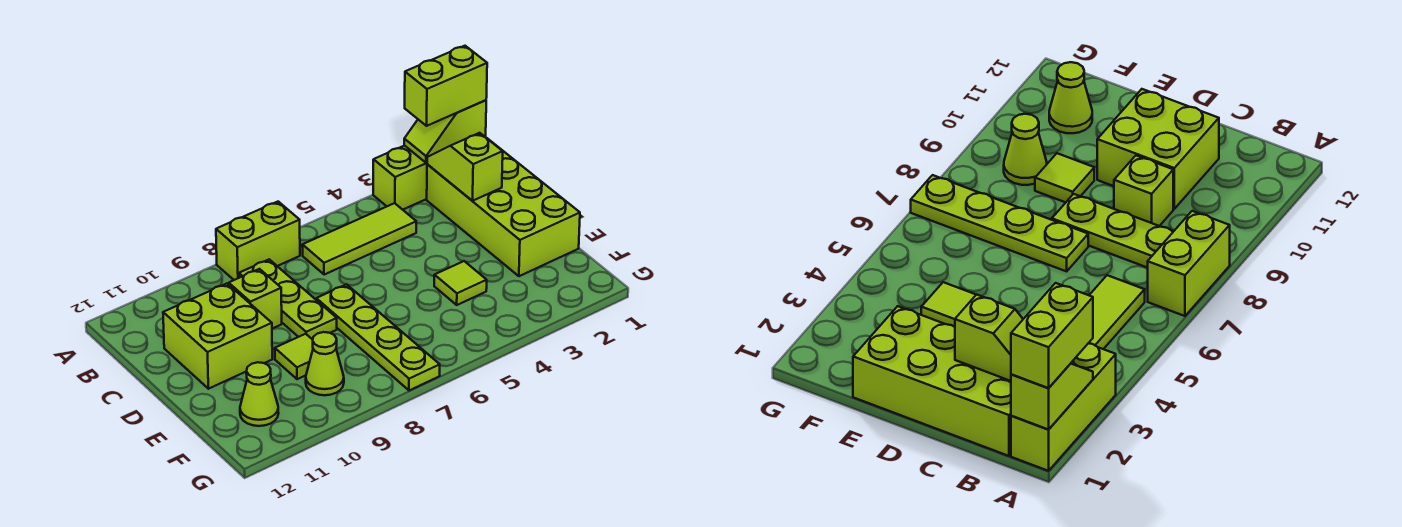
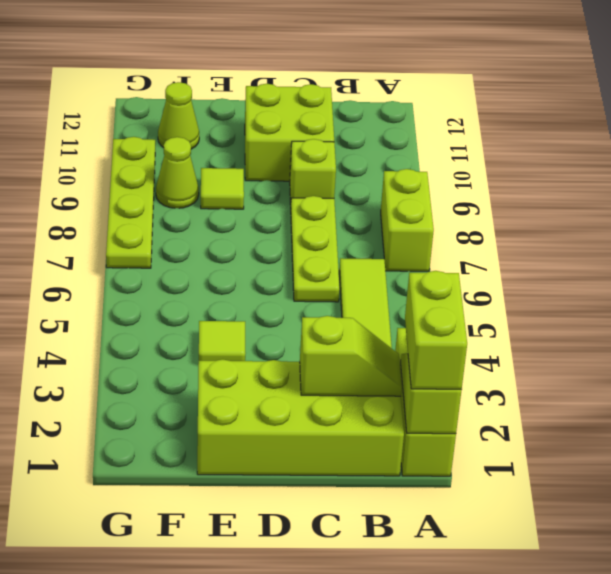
lime plate B8:D8 level 1 -> lime plate C6:C8 level 1
lime plate D7:G7 level 1 -> lime plate G7:G10 level 1

